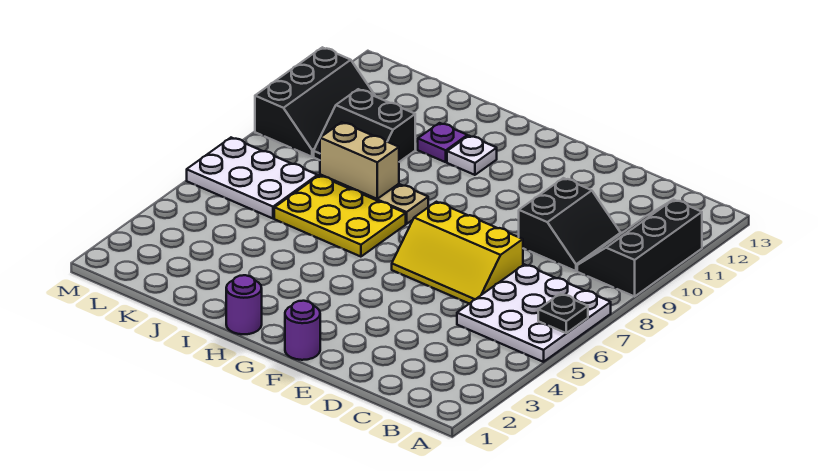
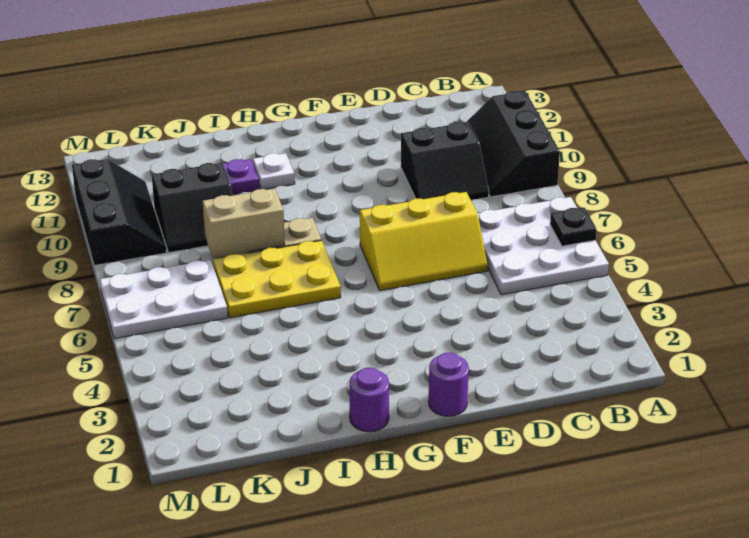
black slope C9:D10 level 1 top D -> black slope C9:D10 level 1 top 10

